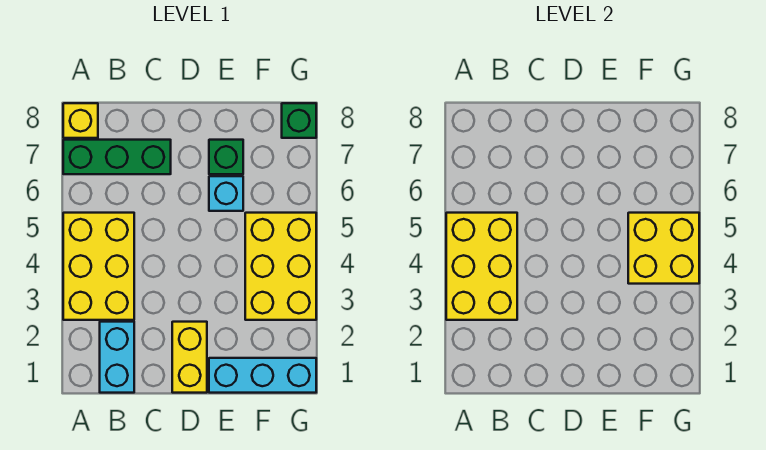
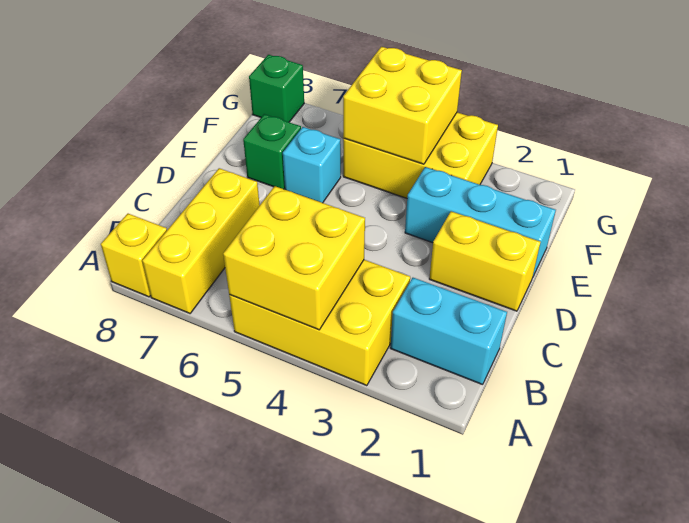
yellow brick A3:B5 level 2 -> yellow brick A4:B5 level 2
green brick A7:C7 level 1 -> yellow brick A7:C7 level 1
cyan brick E1:G1 level 1 -> cyan brick E1:E3 level 1

